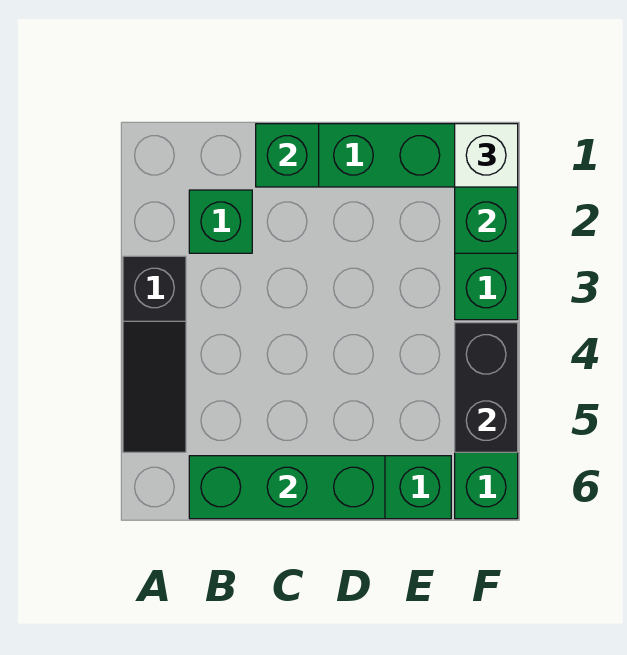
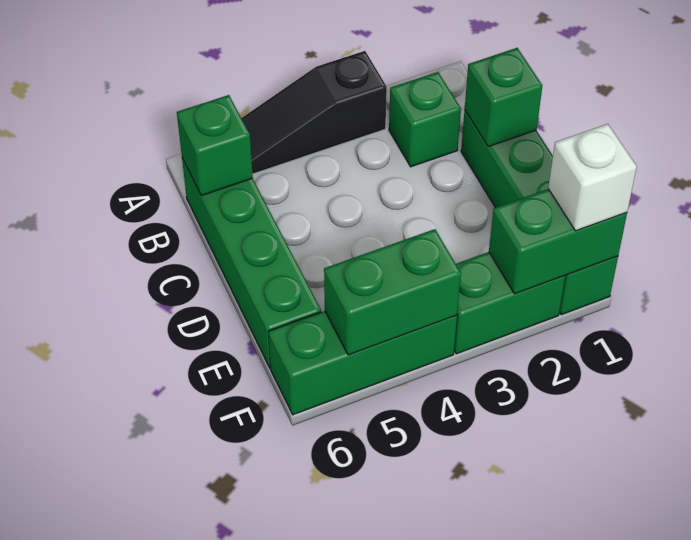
green brick B6:D6 level 2 -> green brick B6 level 2
black brick F4:F5 level 2 -> green brick F4:F5 level 2

